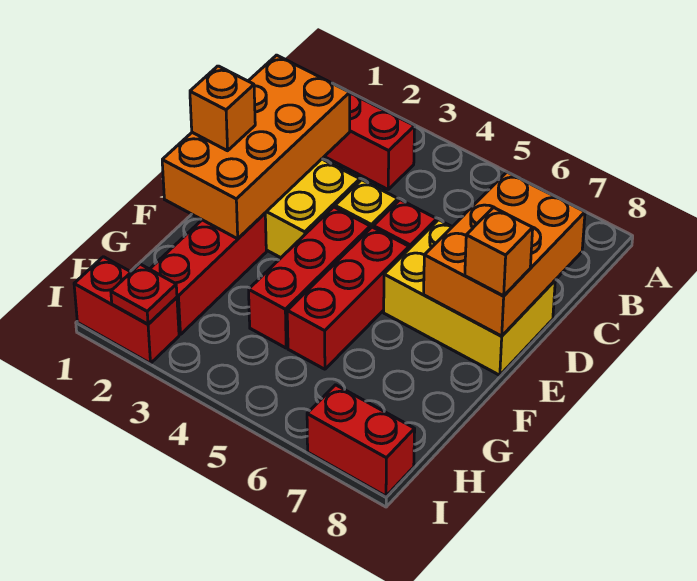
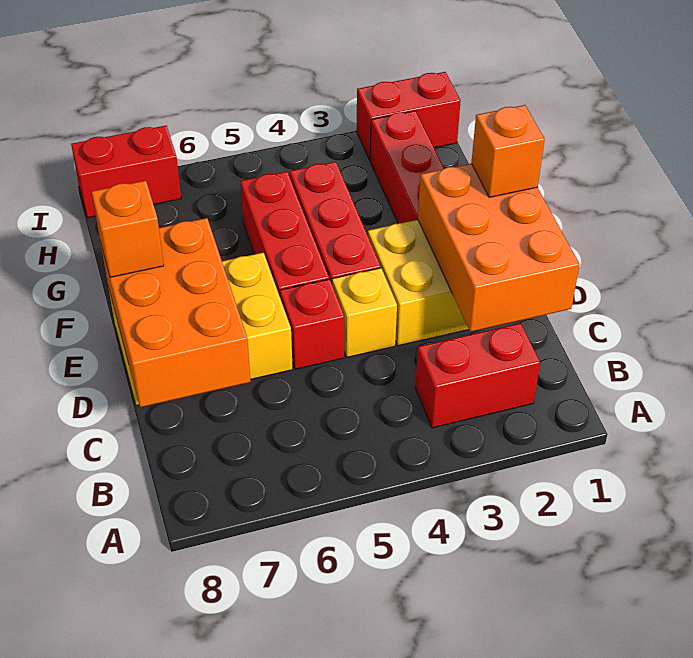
orange brick C1:F2 level 2 -> orange brick C1:E2 level 2
red plate I2 level 2 -> none

